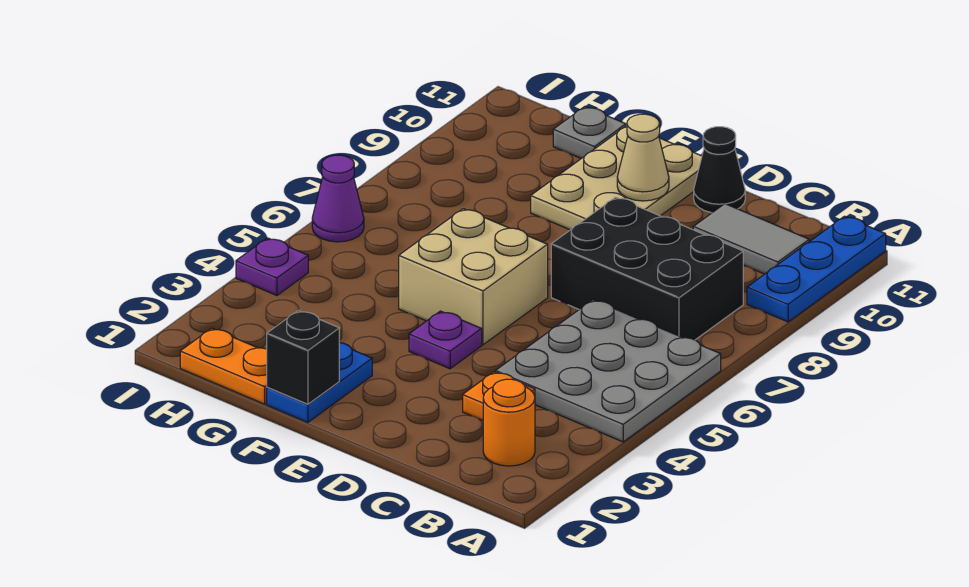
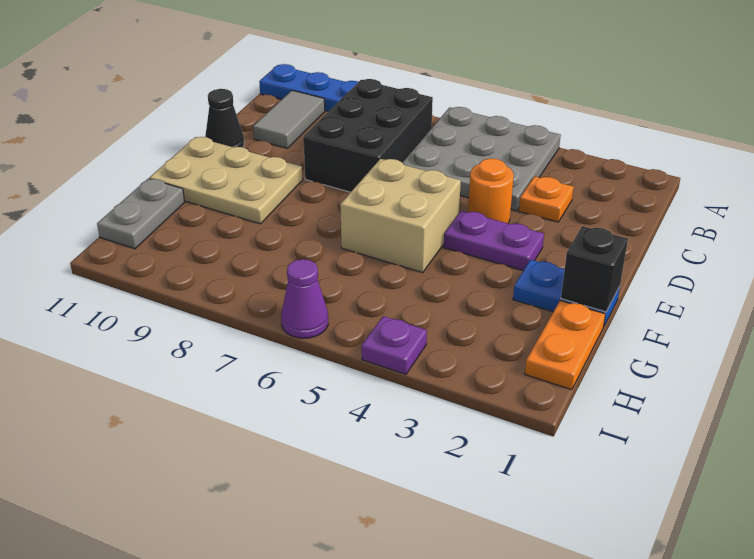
orange round brick B2 level 1 -> orange round brick D4 level 1
purple plate E4 level 1 -> purple plate E3:E4 level 1
tan cone E10 level 2 -> none
grey plate G11 level 1 -> grey plate G11:H11 level 1

